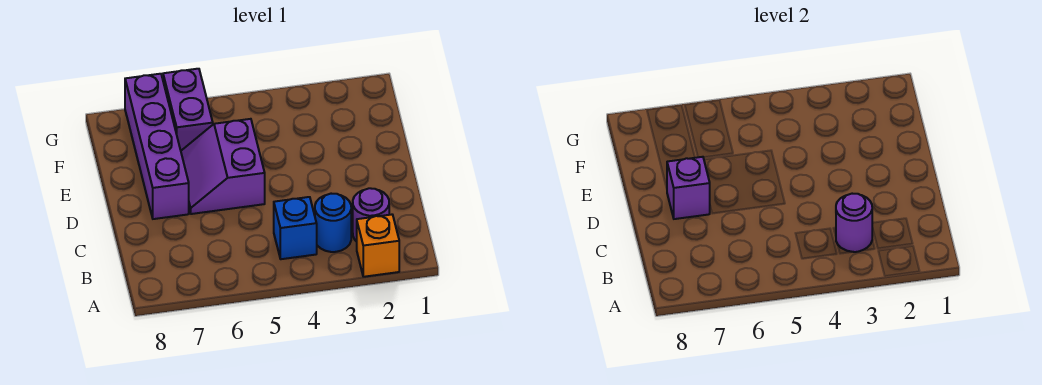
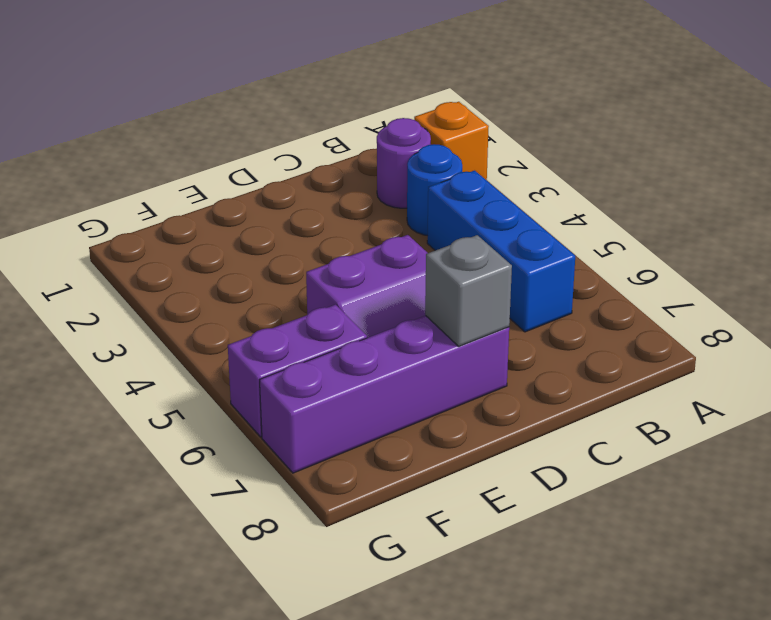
purple round brick B3 level 2 -> none
blue brick B4 level 1 -> blue brick B4:B6 level 1
purple brick D7 level 2 -> grey brick D7 level 2

